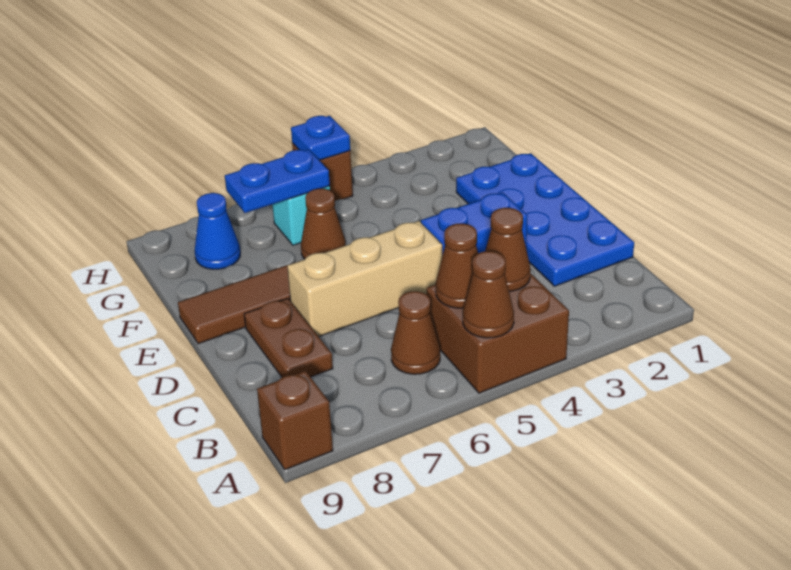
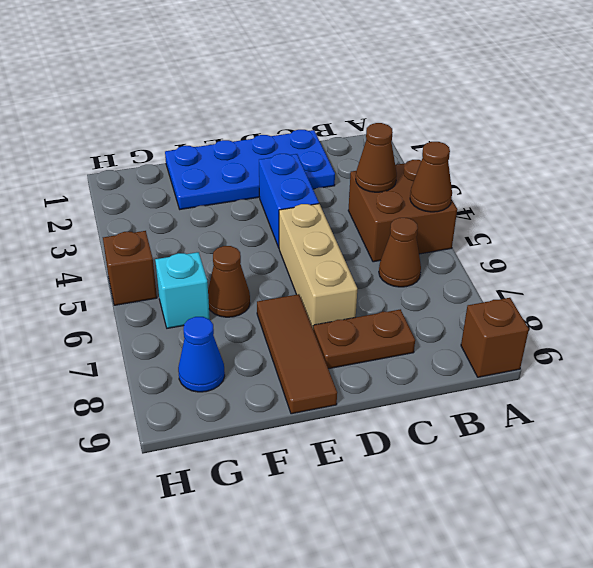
brown cone B5 level 2 -> none
blue plate G6:G7 level 2 -> none
blue plate H5 level 2 -> none

